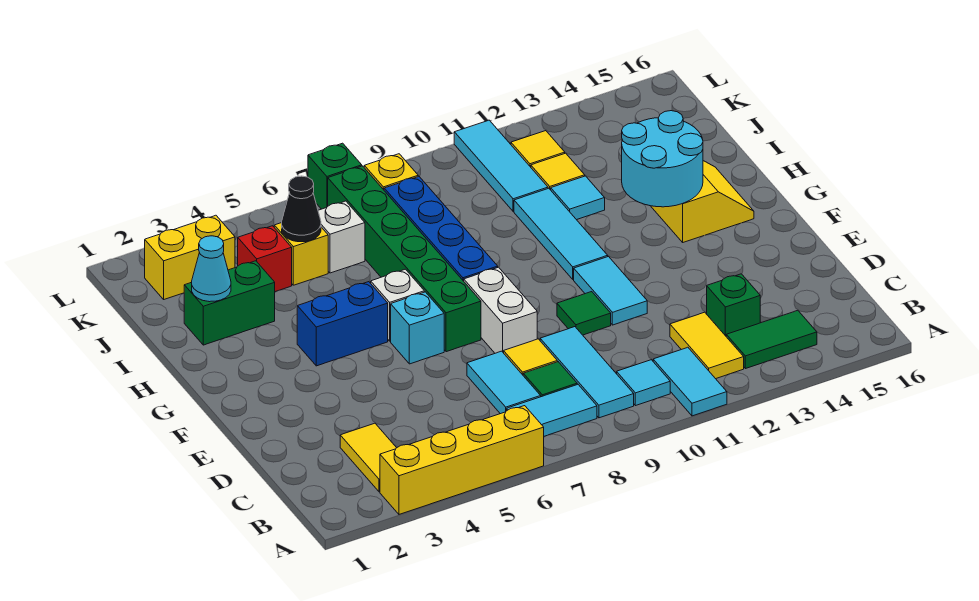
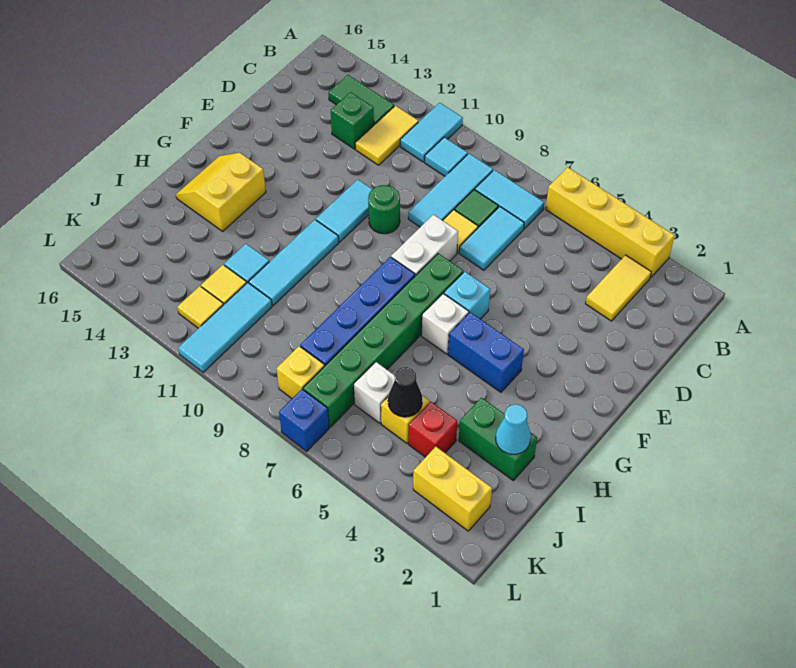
green tile E10 level 1 -> green round brick E10 level 1
cyan round brick G13:H14 level 2 -> none
green brick L7 level 1 -> blue brick L7 level 1

